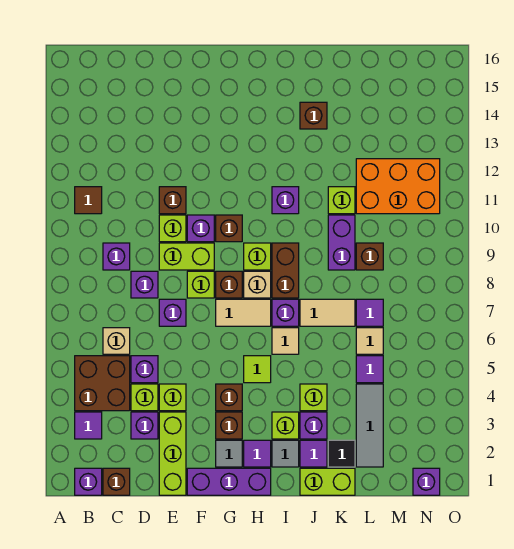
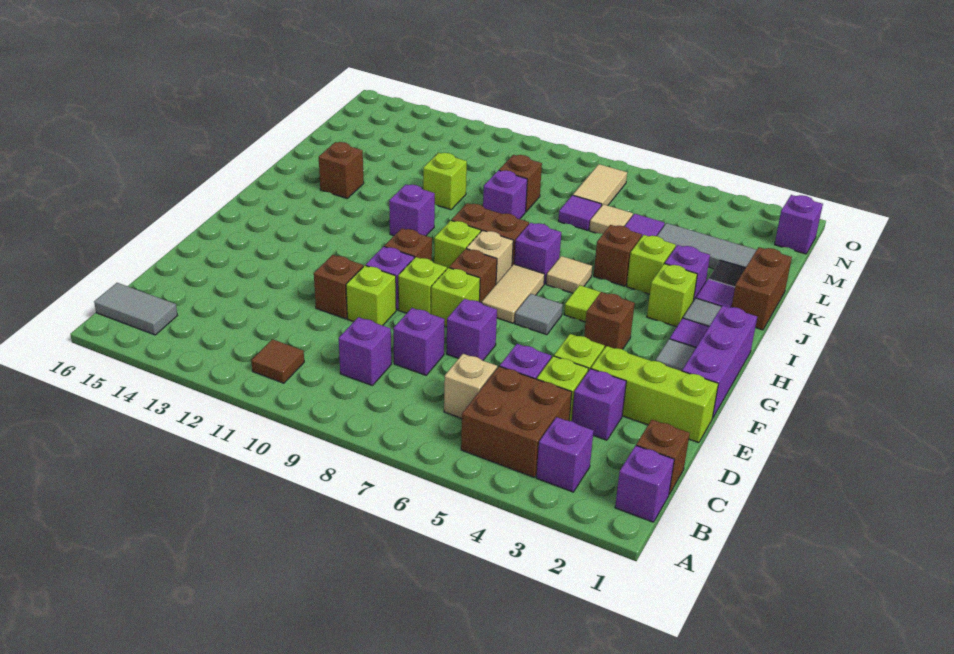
purple tile B3 level 1 -> purple brick B3 level 1
none -> grey tile B15:B16 level 1
lime brick E9:F9 level 1 -> lime brick F9 level 1
brown brick G3 level 1 -> brown brick J5 level 1
none -> grey tile G6 level 1
lime brick J1:K1 level 1 -> brown brick J1:K1 level 1
tan tile J7:K7 level 1 -> tan tile M7:N7 level 1
purple brick K9:K10 level 1 -> purple brick K9 level 1
orange brick L11:N12 level 1 -> none

